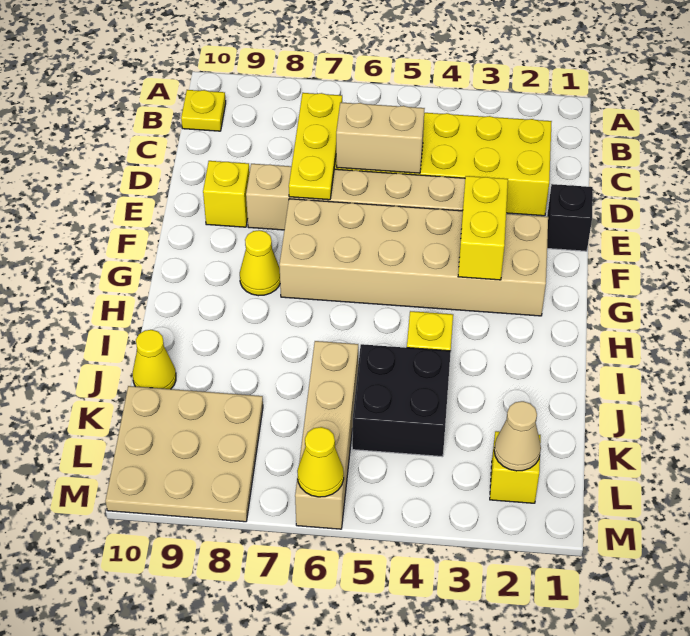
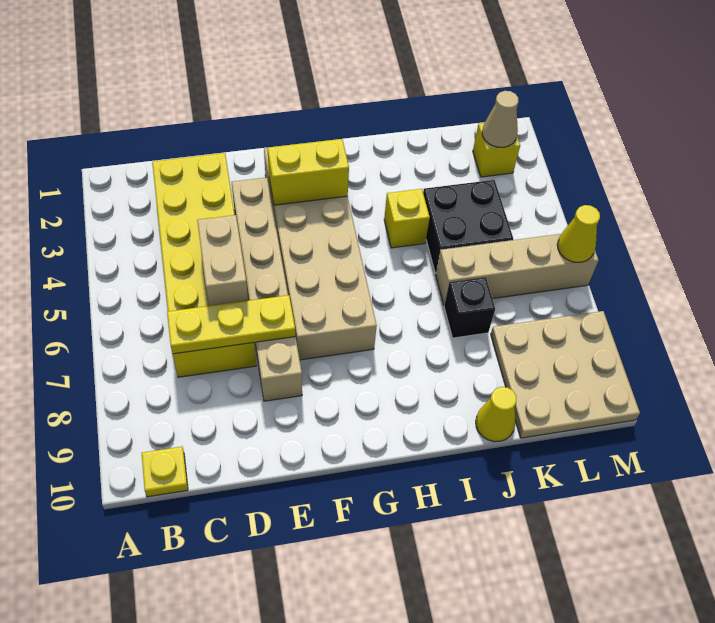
black brick E1 level 1 -> black brick J7 level 1
yellow brick E9 level 1 -> none
yellow cone G8 level 1 -> none

